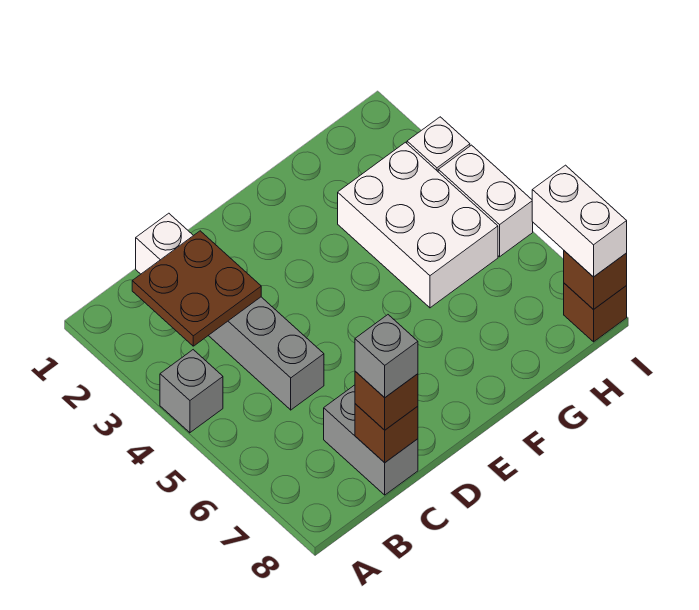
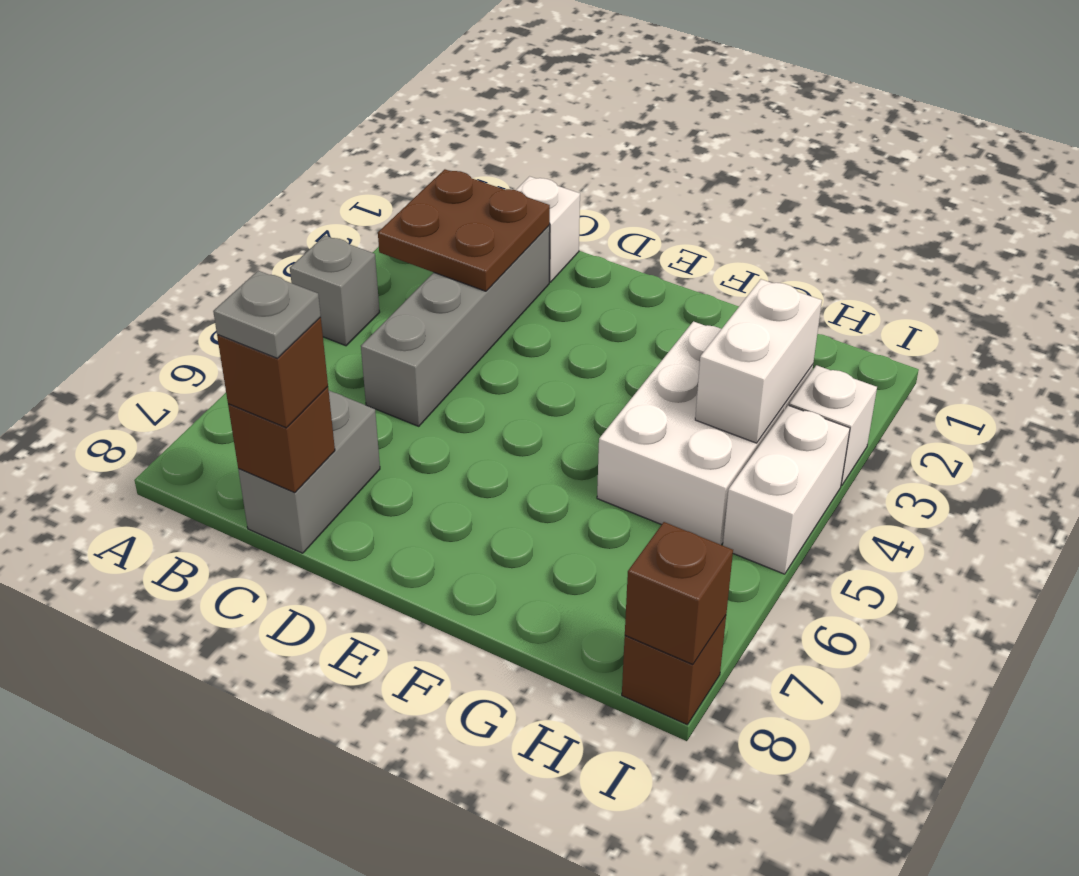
grey brick C8 level 4 -> grey plate C8 level 4
white brick I7:I8 level 3 -> white brick H3:H4 level 2

